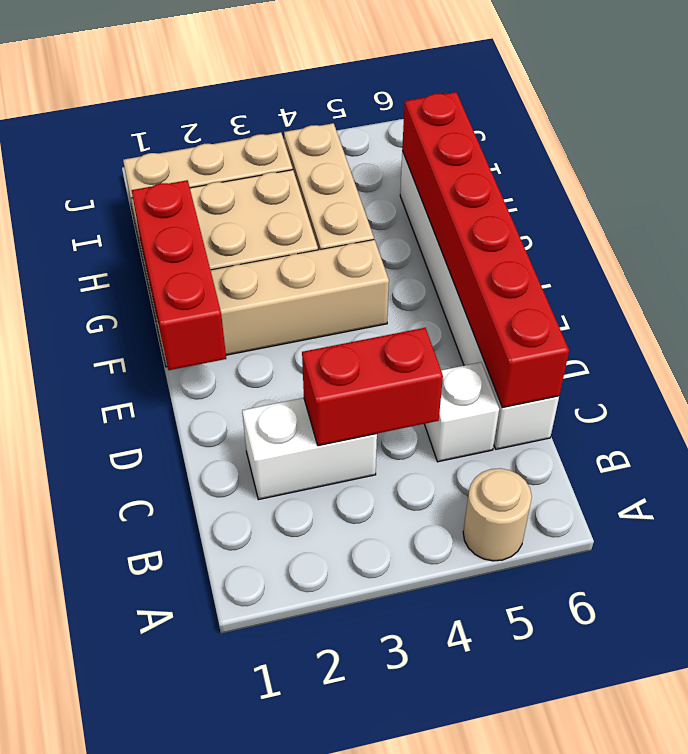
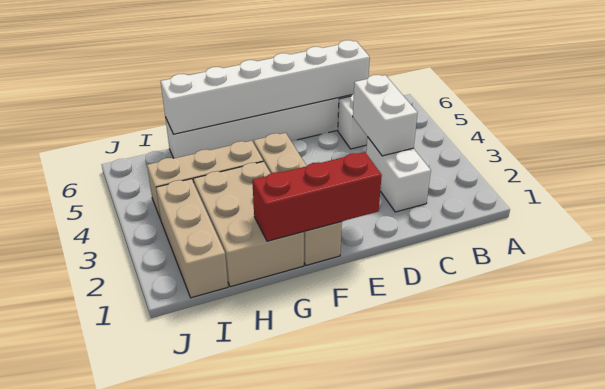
tan round brick A5 level 1 -> none
red brick C3:C4 level 2 -> white brick C3:C4 level 2
red brick C6:H6 level 2 -> white brick C6:H6 level 2

